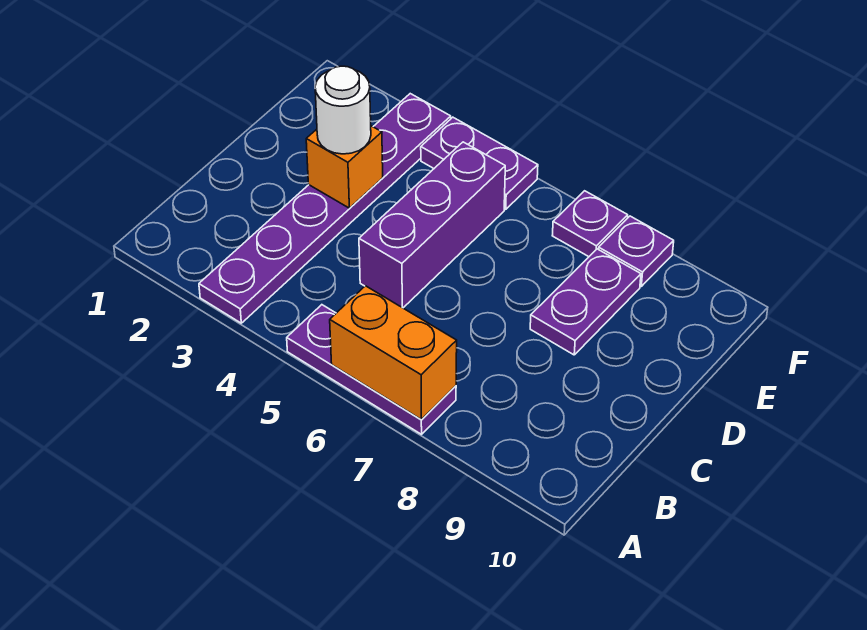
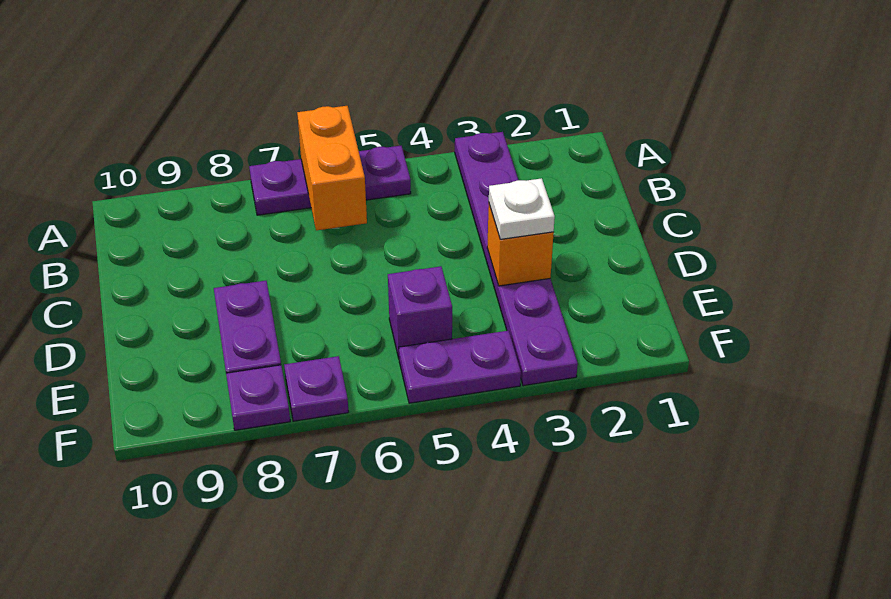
orange brick A6:A7 level 2 -> orange brick A6:B6 level 2
purple brick C5:E5 level 1 -> purple brick E5 level 1
white round brick D3 level 3 -> white plate D3 level 3

